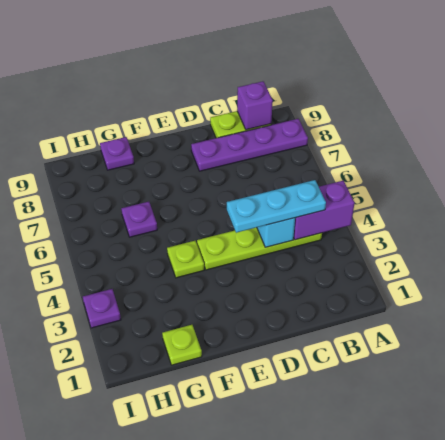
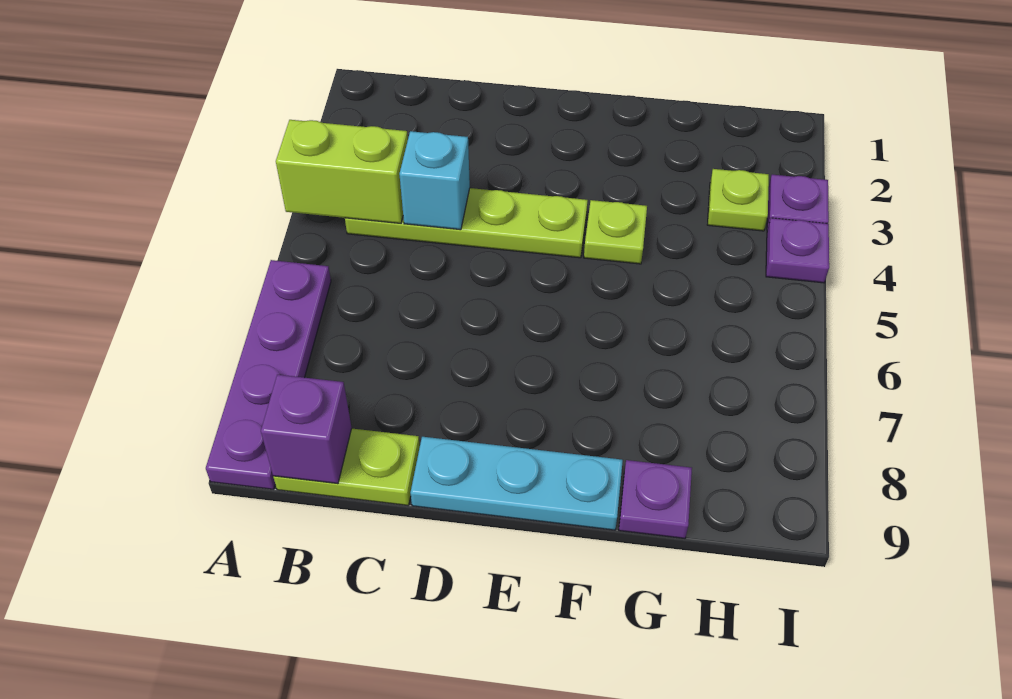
purple brick A4:B4 level 2 -> lime brick A4:B4 level 2
purple plate A8:D8 level 1 -> purple plate A6:A9 level 1
cyan plate B4:D4 level 3 -> cyan plate D9:F9 level 1
lime plate G1 level 1 -> lime plate H3 level 1
purple plate G6 level 1 -> purple plate I4 level 1

